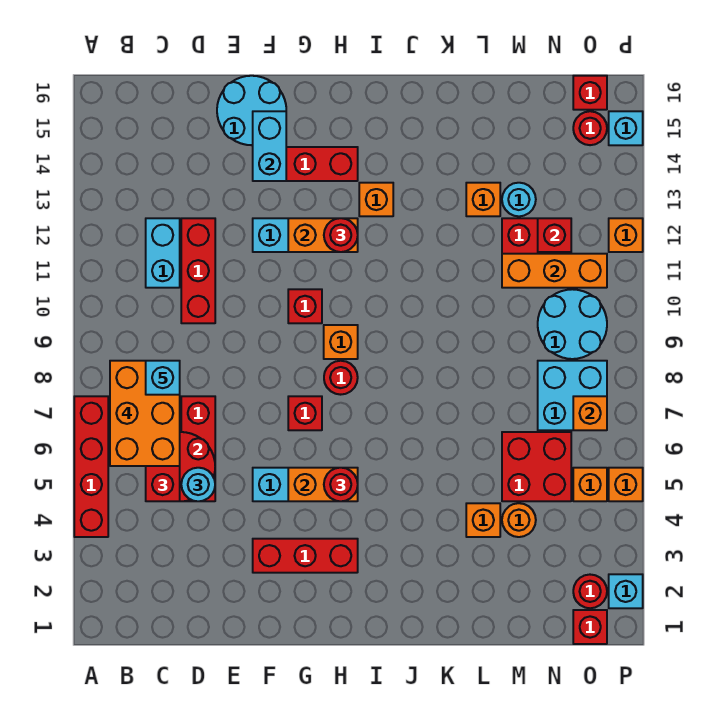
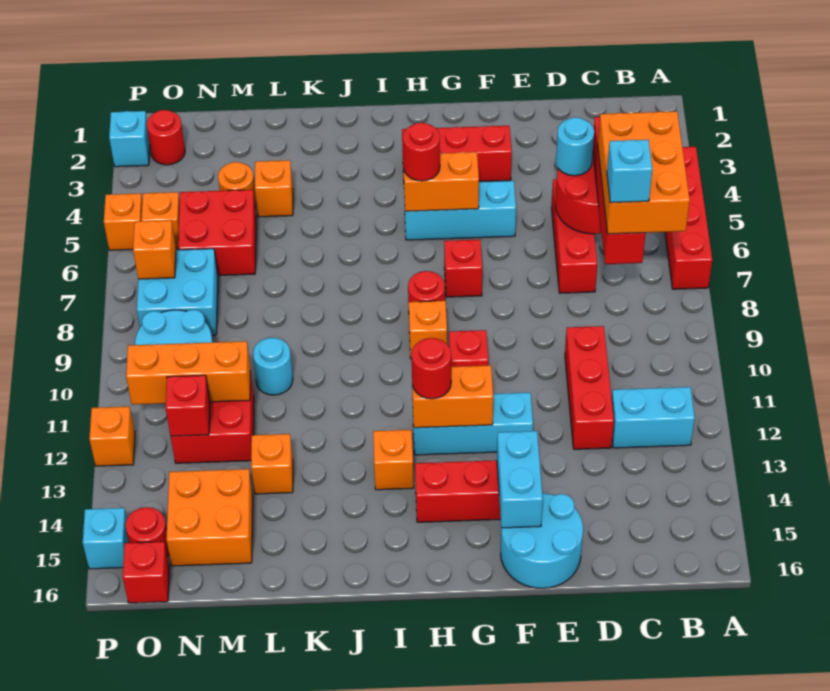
cyan brick C11:C12 level 1 -> cyan brick B12:C12 level 1
cyan round brick M13 level 1 -> cyan round brick L10 level 1
none -> orange brick M14:N15 level 1
red brick O1 level 1 -> none

